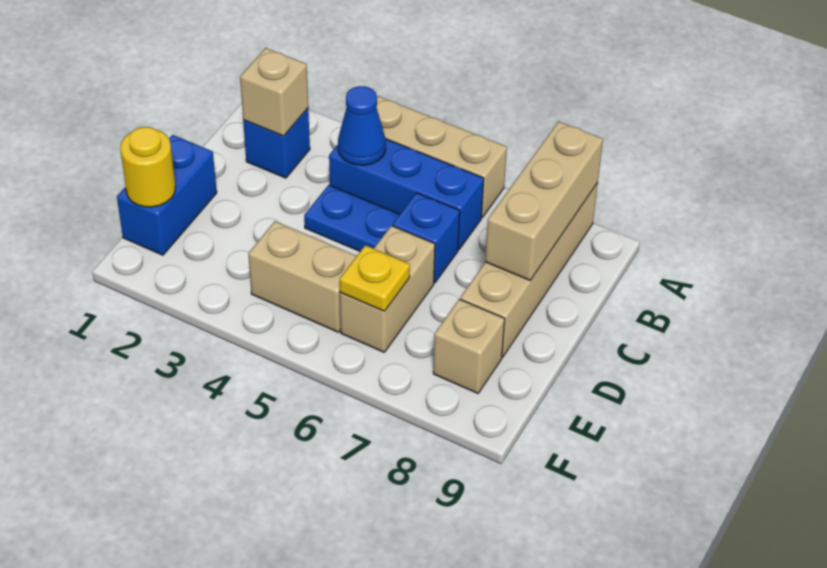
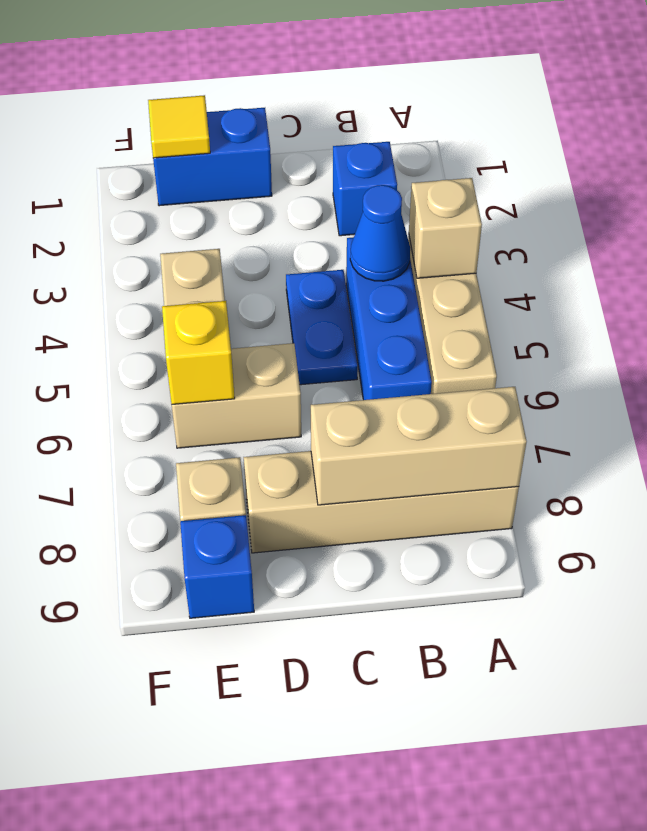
tan brick B2 level 2 -> tan brick A4 level 2
blue brick C6 level 1 -> blue brick E9 level 1
yellow round brick E1 level 2 -> yellow tile E1 level 2
yellow plate E6 level 2 -> yellow brick E6 level 2

